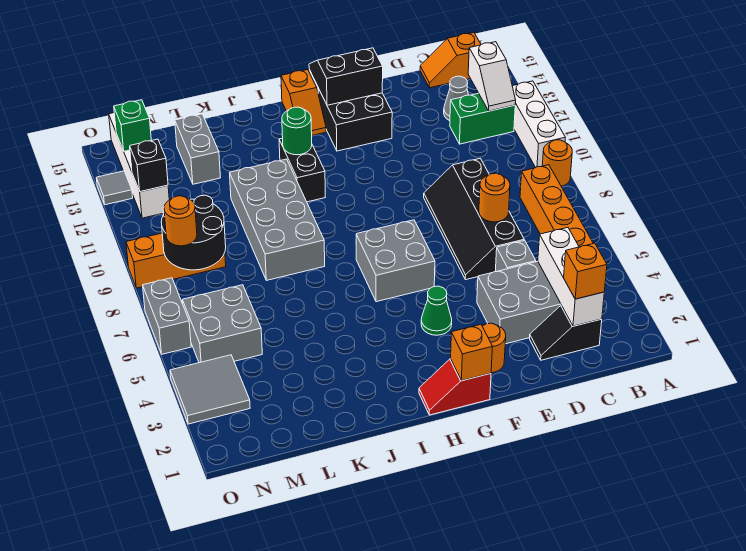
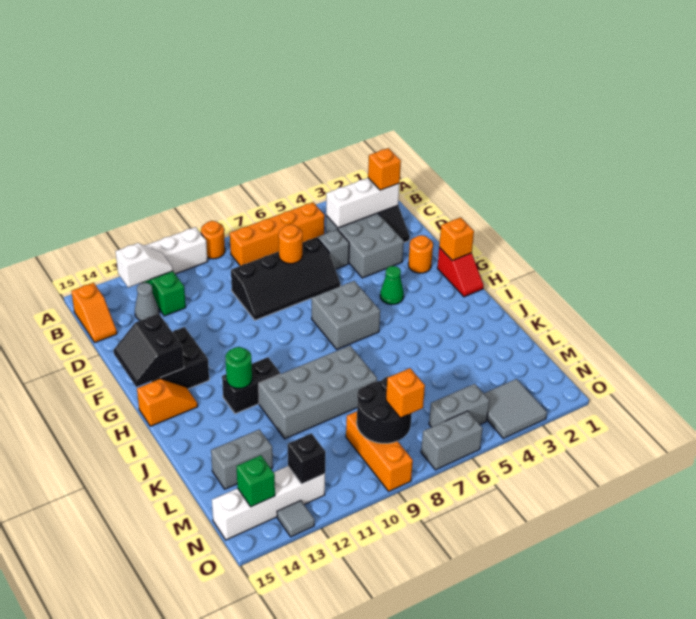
grey brick M5:N6 level 1 -> grey brick N5:N6 level 1
orange round brick N8 level 3 -> orange brick N8 level 3

